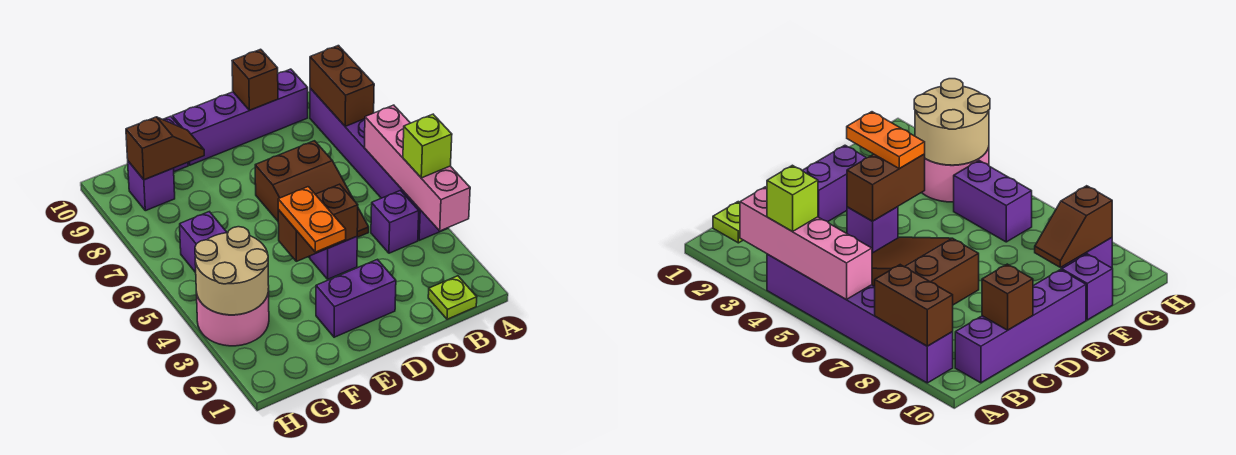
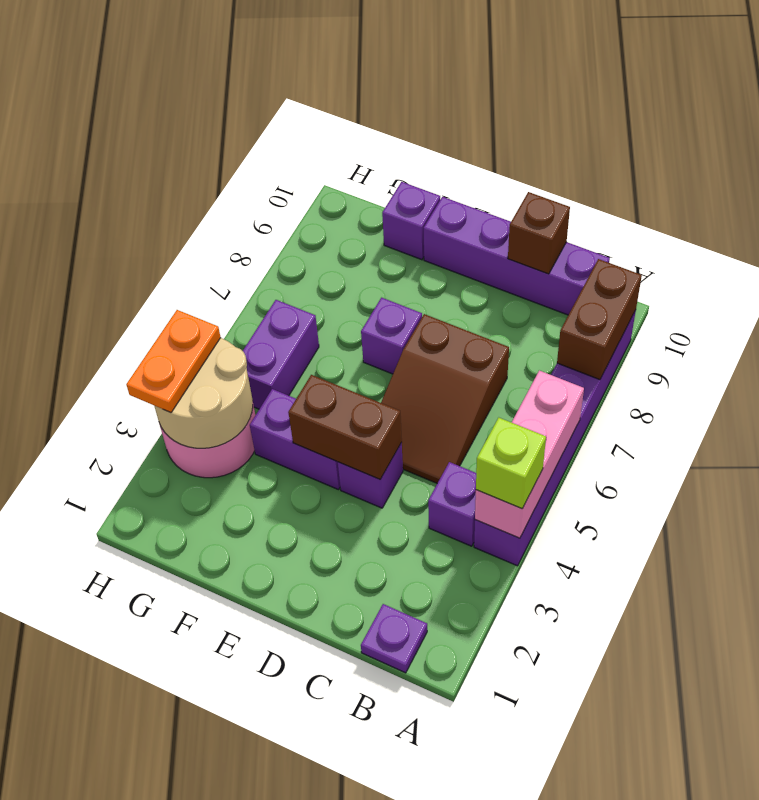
pink brick A3:A6 level 2 -> pink brick A4:A6 level 2
lime plate B1 level 1 -> purple plate B1 level 1
purple brick D2:E2 level 1 -> purple brick E4:F4 level 1
orange plate E3:E4 level 3 -> orange plate H3:H4 level 3
brown slope F9:G9 level 2 top G -> none
purple brick G9 level 1 -> purple brick E7 level 1

